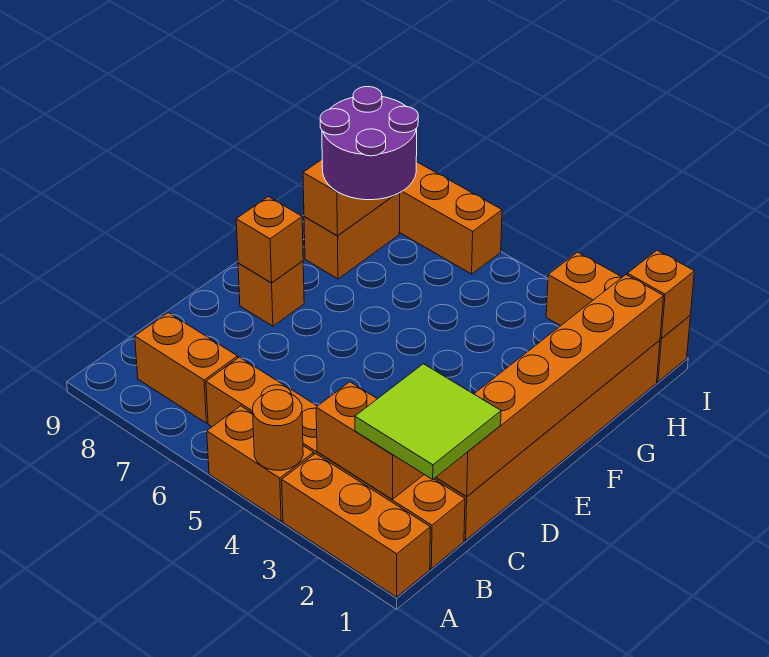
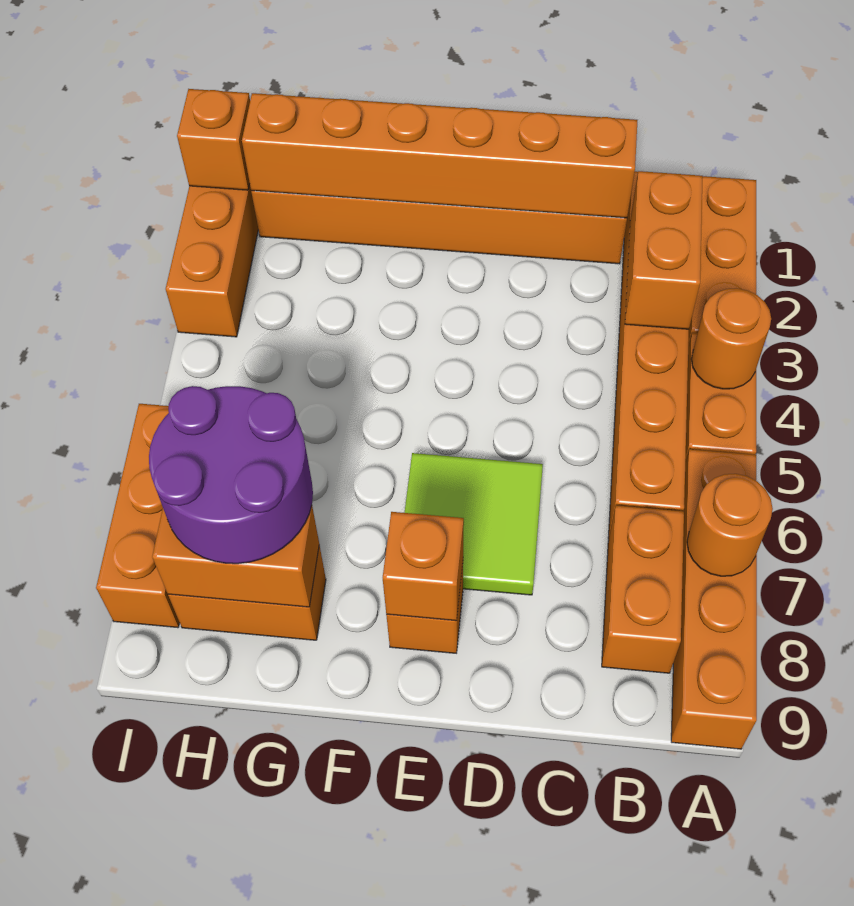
none -> orange brick A6:A9 level 1
none -> orange round brick A7 level 2
lime tile B1:C2 level 3 -> lime tile D6:E7 level 1

